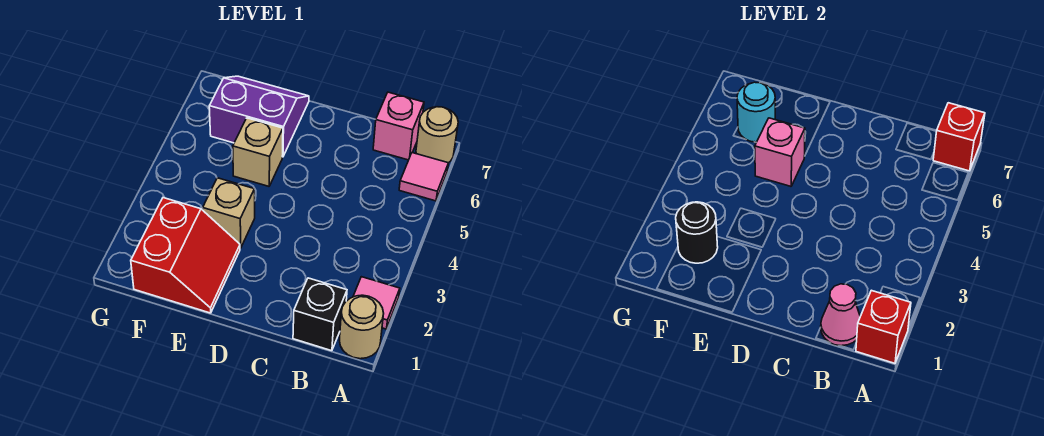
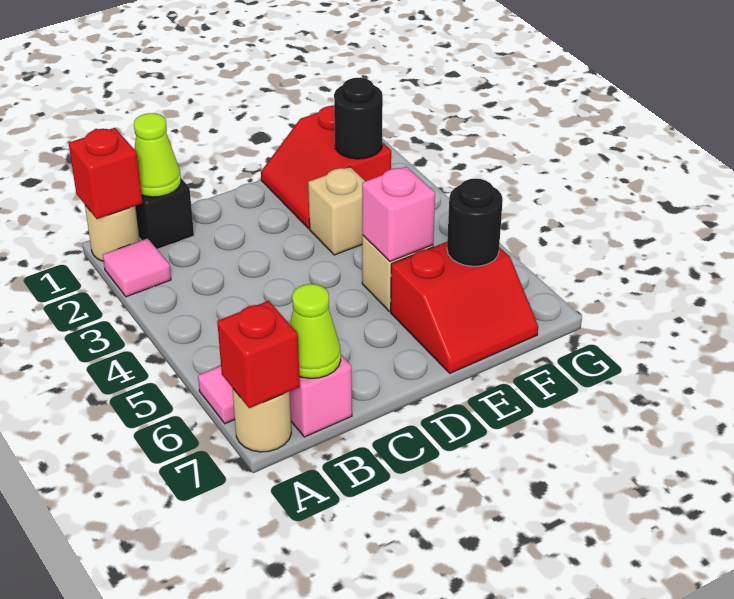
pink cone B1 level 2 -> lime cone B1 level 2
none -> lime cone B7 level 2
purple slope E6:F7 level 1 top 6 -> red slope E6:F7 level 1 top 6
cyan round brick F6 level 2 -> black round brick F6 level 2

